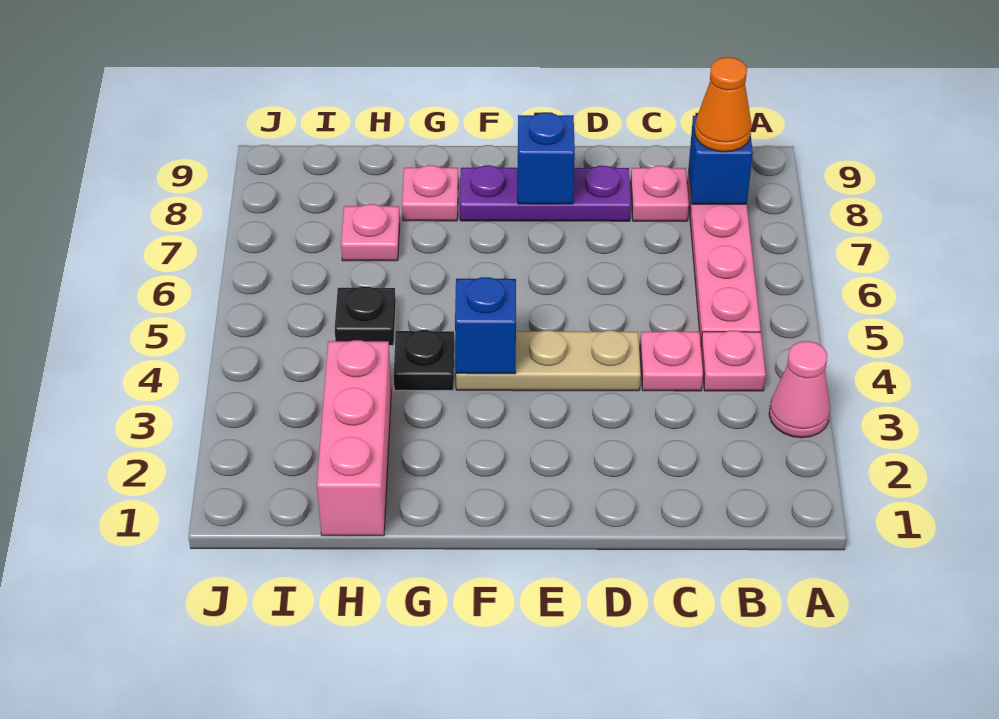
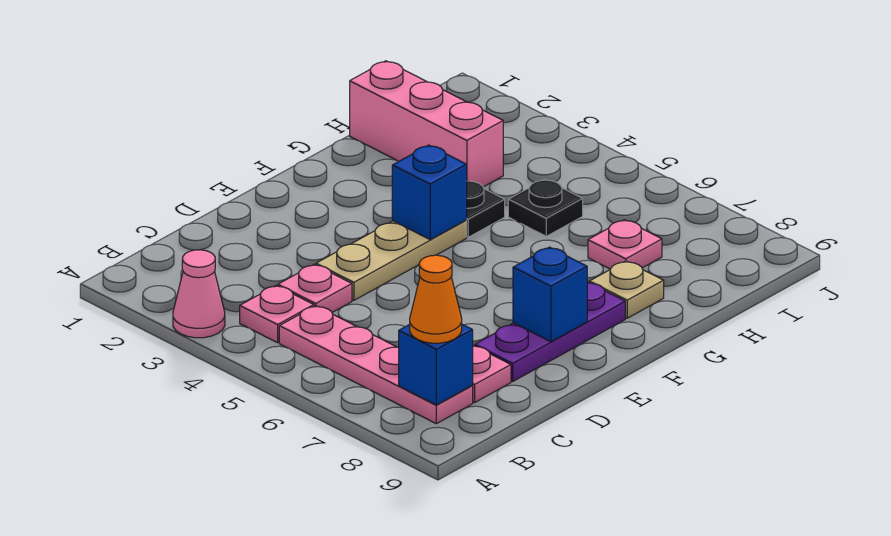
pink plate G8 level 1 -> tan plate G8 level 1

